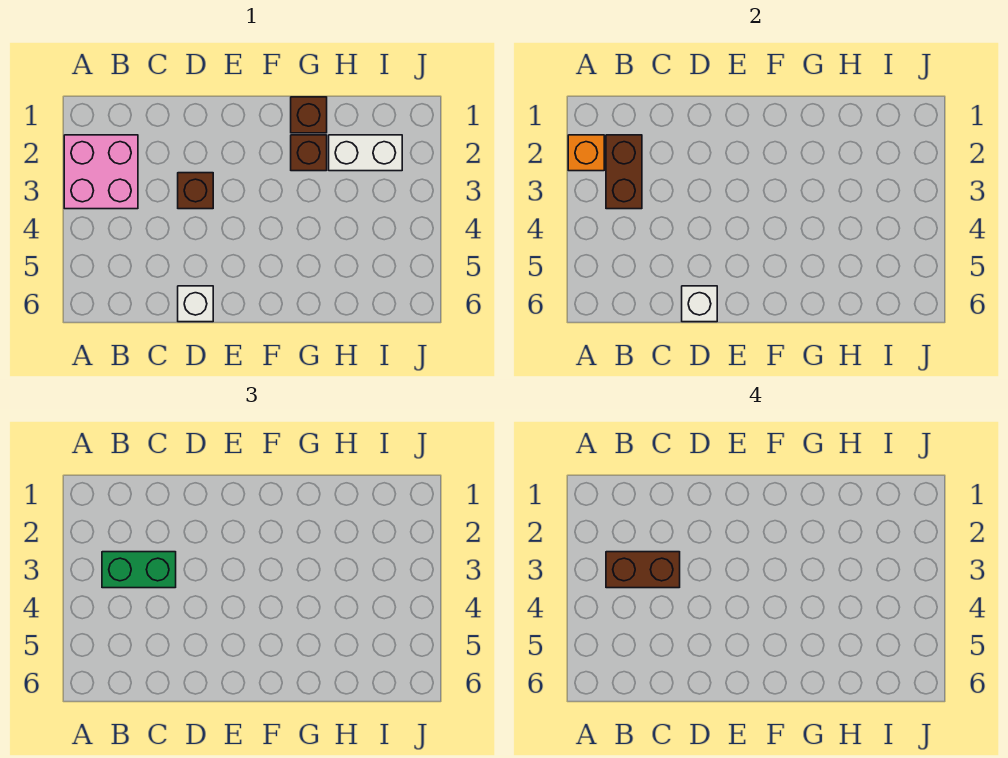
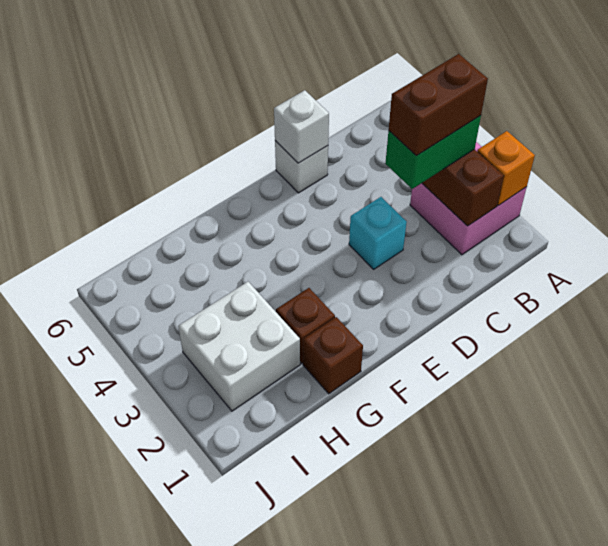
brown brick D3 level 1 -> cyan brick D3 level 1
white brick H2:I2 level 1 -> white brick H2:I3 level 1

